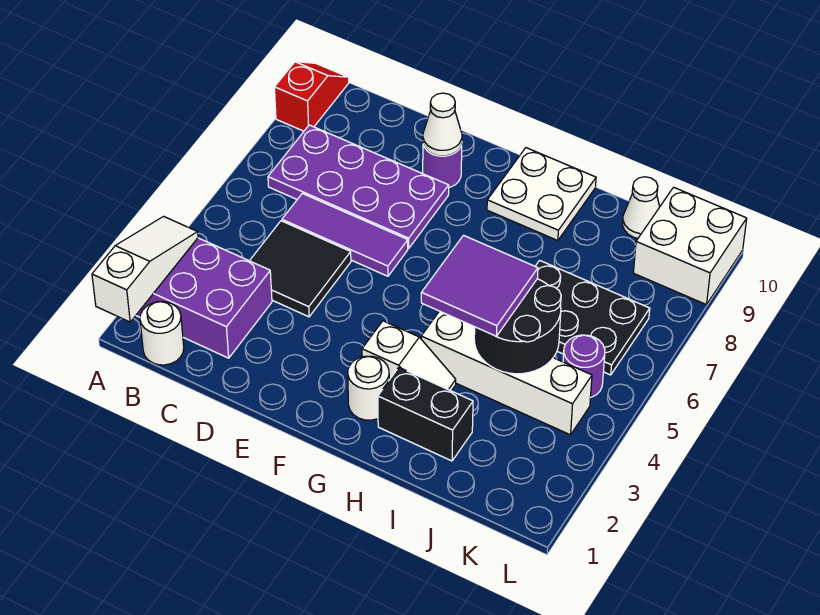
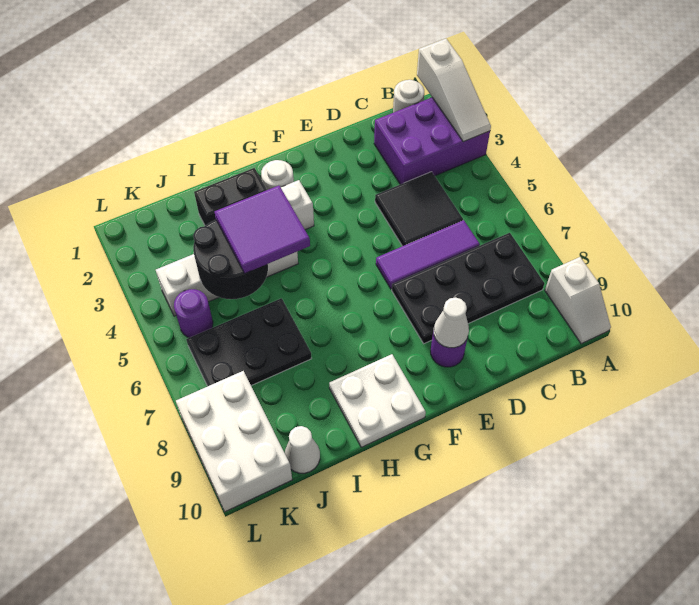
red slope A9:A10 level 1 top 9 -> white slope A9:A10 level 1 top 9
purple plate B7:E8 level 1 -> black plate B7:E8 level 1
white brick K9:L10 level 1 -> white brick K8:L10 level 1

